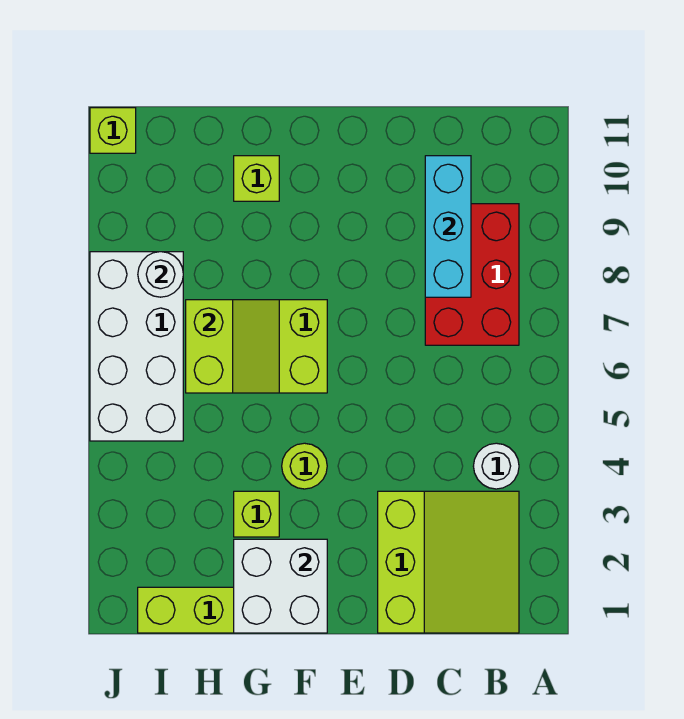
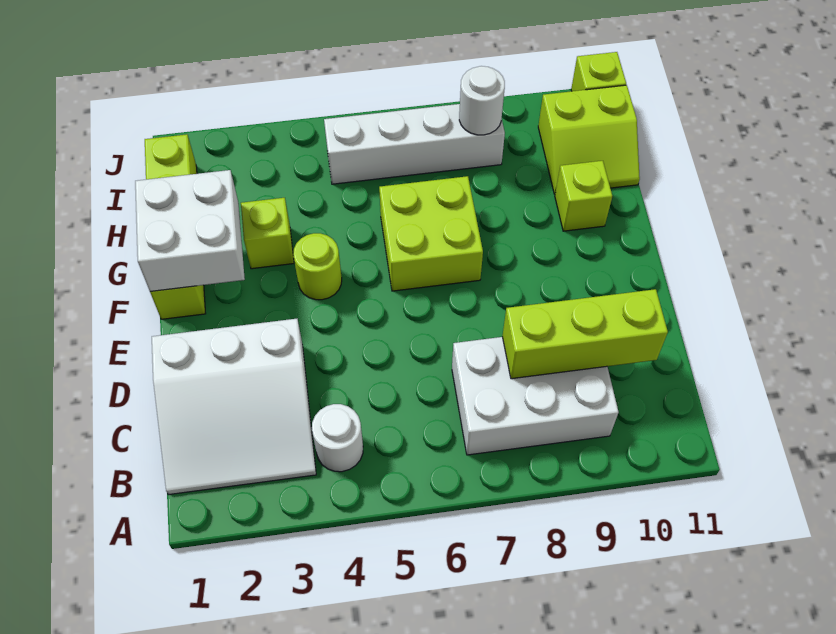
lime slope B1:D3 level 1 top D -> white slope B1:D3 level 1 top D
red brick B7:C9 level 1 -> white brick B7:C9 level 1
cyan brick C8:C10 level 2 -> lime brick C8:C10 level 2
lime slope G6:H7 level 2 top H -> lime slope H10:I11 level 1 top I
white brick I5:J8 level 1 -> white brick I5:I8 level 1

